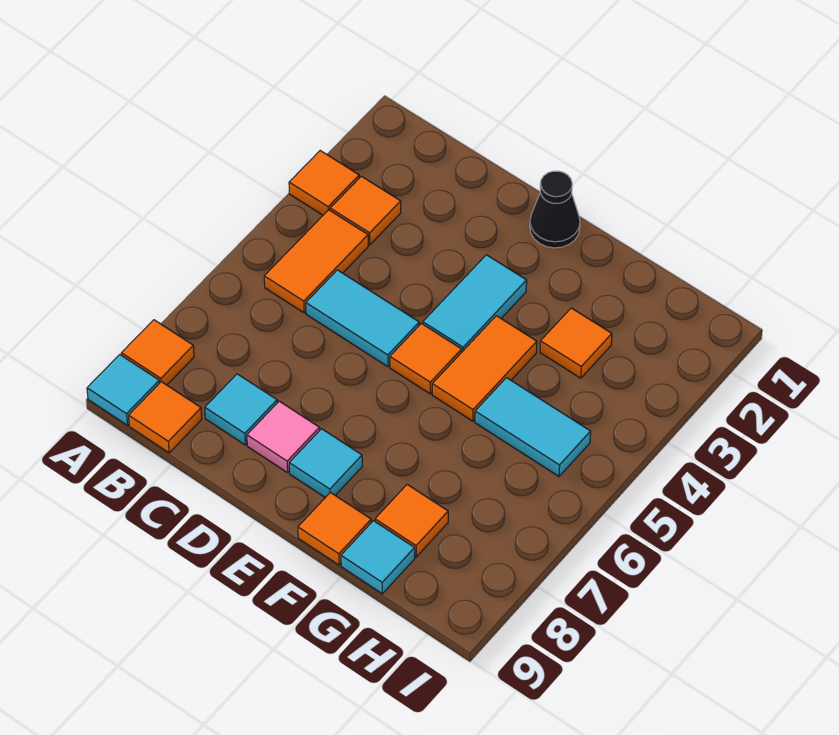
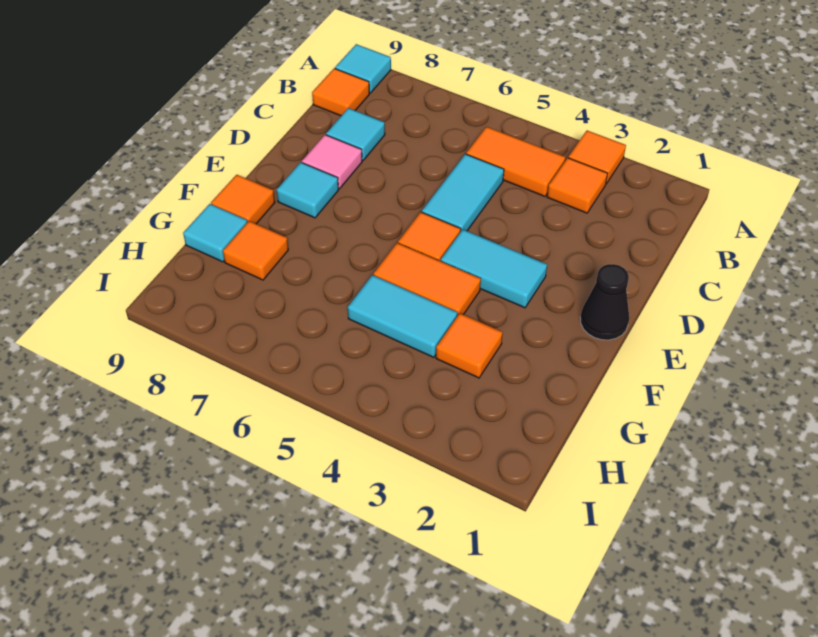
orange tile A8 level 1 -> none
cyan tile G5:H5 level 1 -> cyan tile G4:G5 level 1

